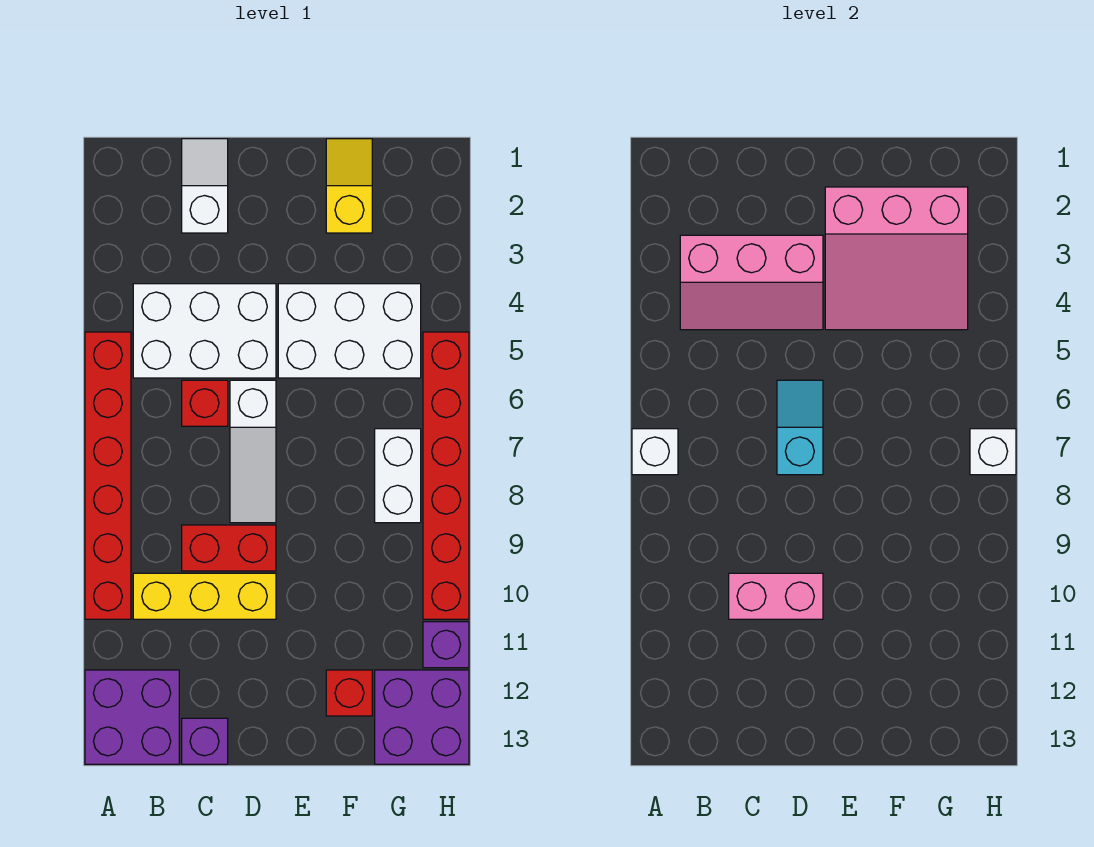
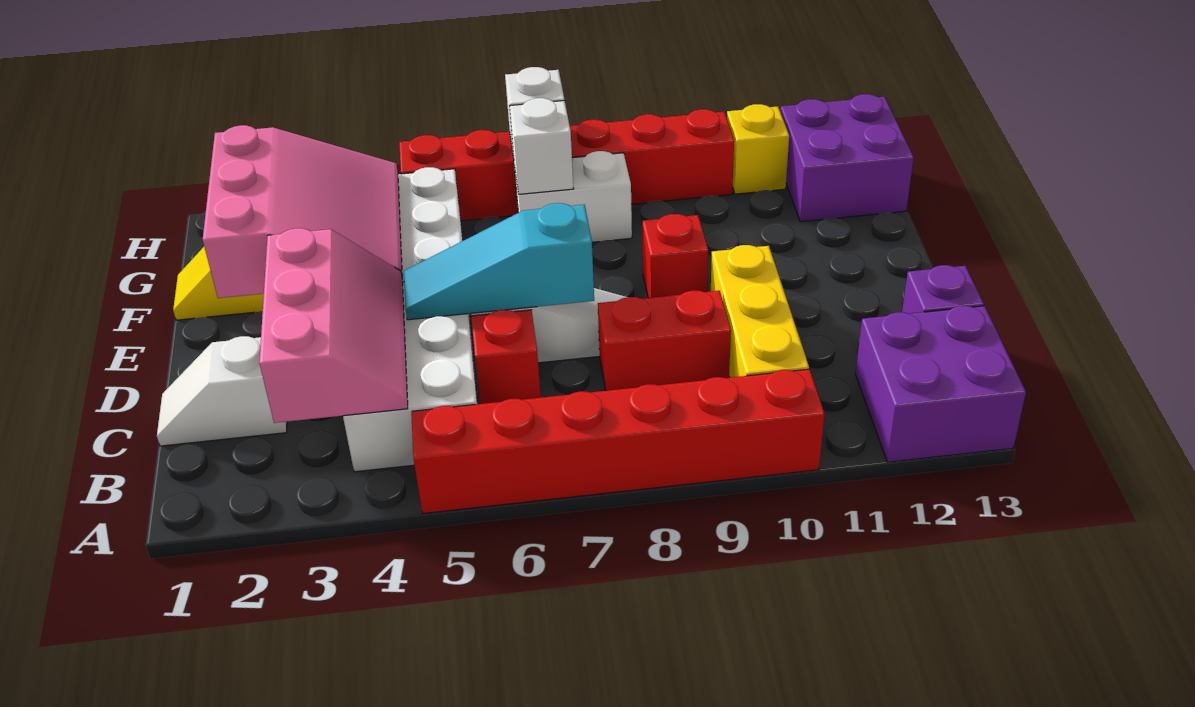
white brick A7 level 2 -> white brick G7 level 2
red brick C9:D9 level 1 -> red brick C8:C9 level 1
pink brick C10:D10 level 2 -> none
cyan slope D6:D7 level 2 top 7 -> cyan slope D5:D7 level 2 top 7
red brick F12 level 1 -> red brick E9 level 1
purple brick H11 level 1 -> yellow brick H11 level 1

